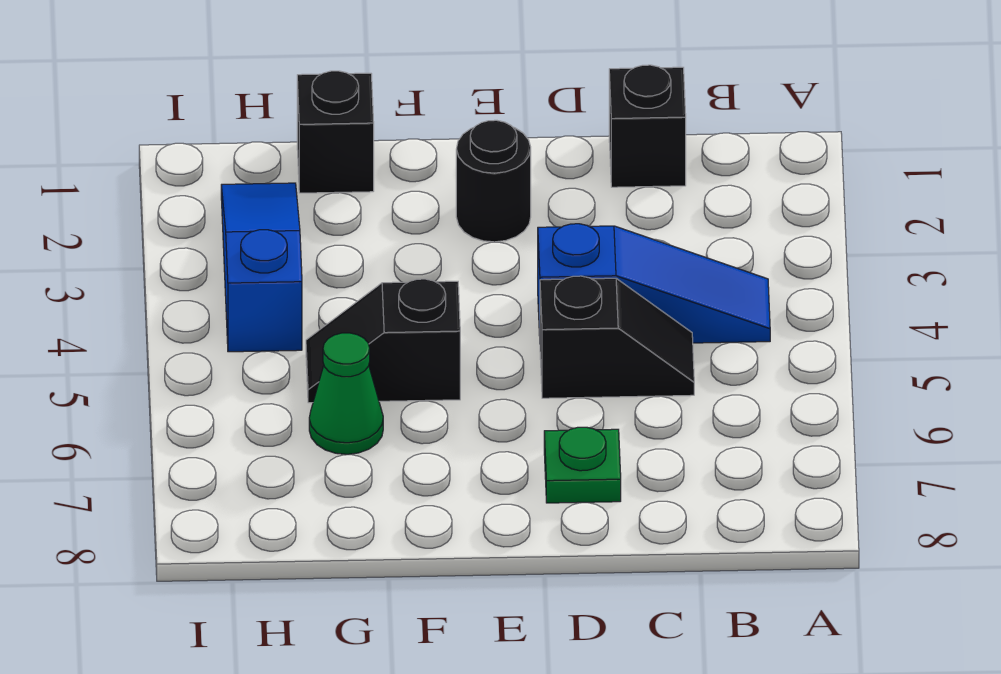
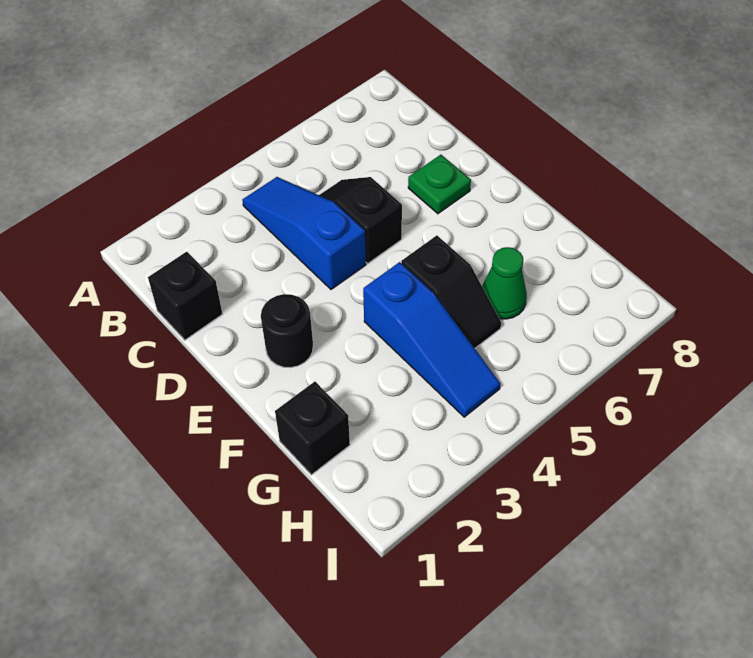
blue slope H2:H4 level 1 top 4 -> blue slope F4:H4 level 1 top F

